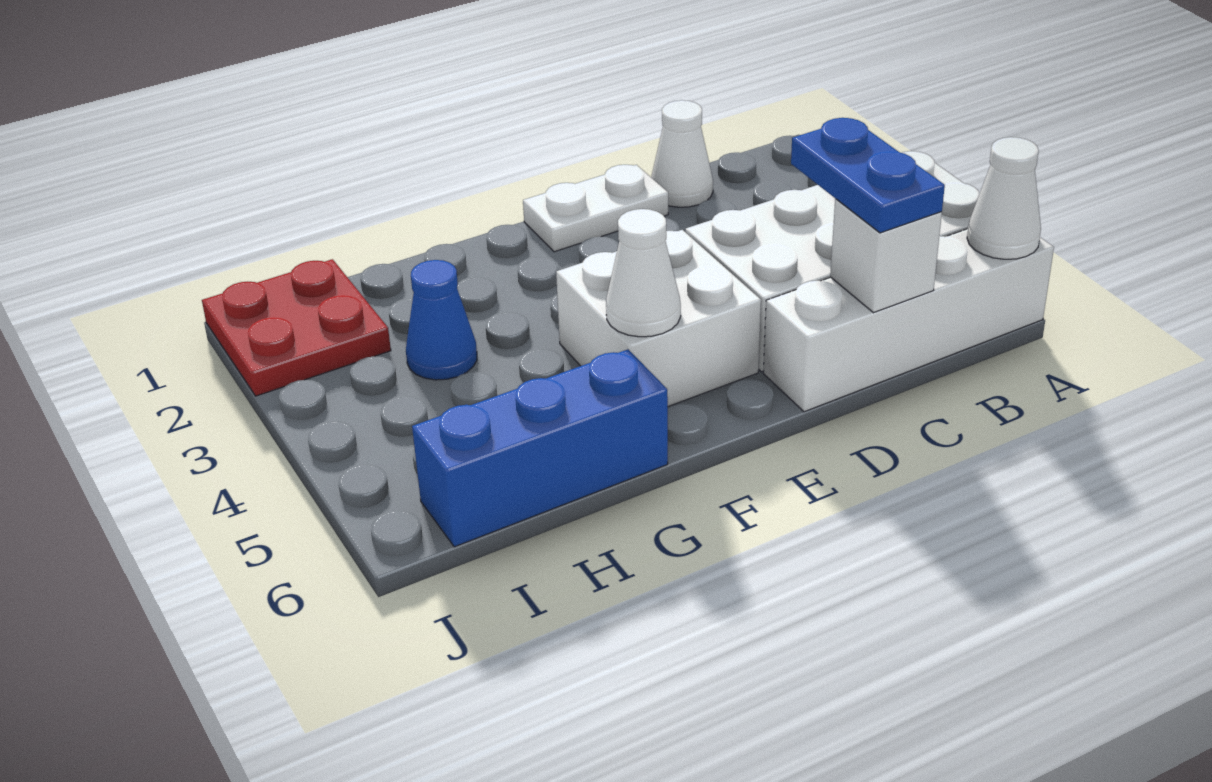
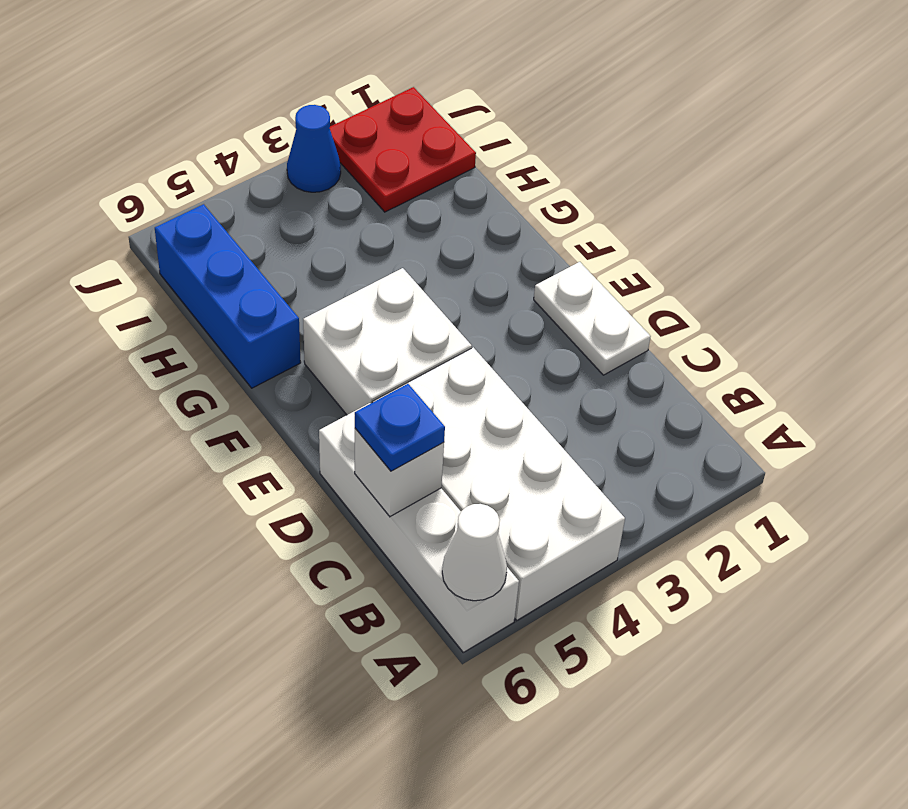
white cone C1 level 1 -> none
blue plate C5:C6 level 3 -> blue plate C6 level 3
white cone F5 level 2 -> none
blue cone H3 level 1 -> blue cone J3 level 1

